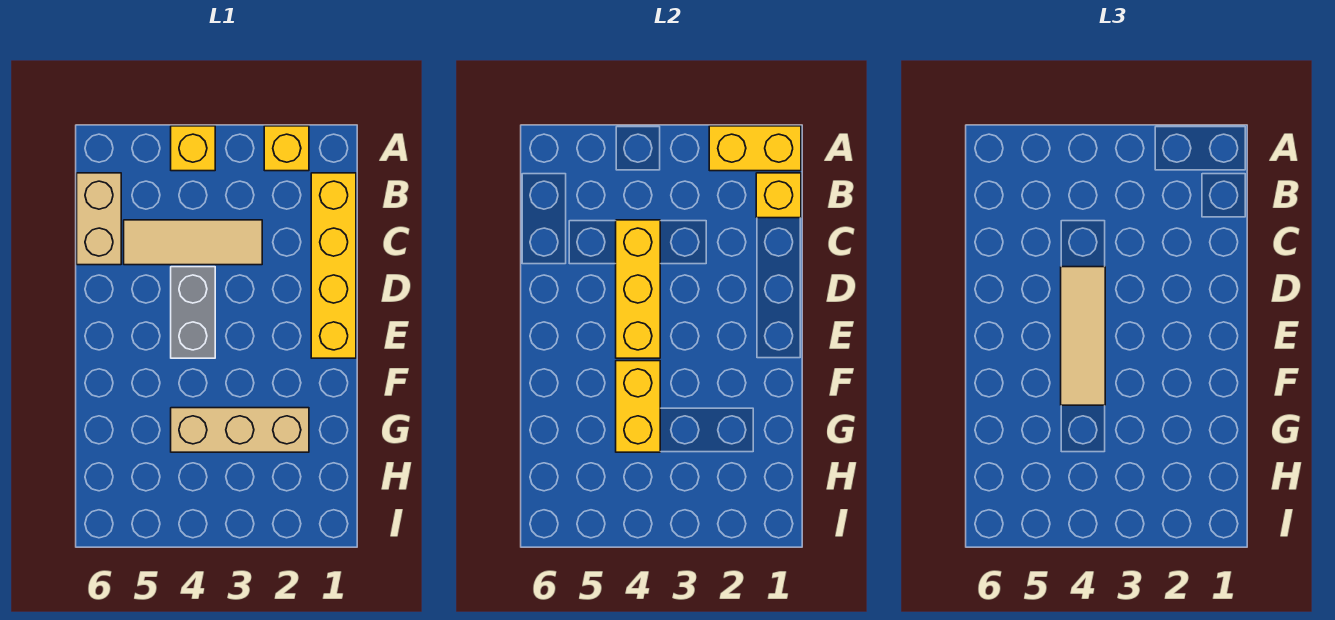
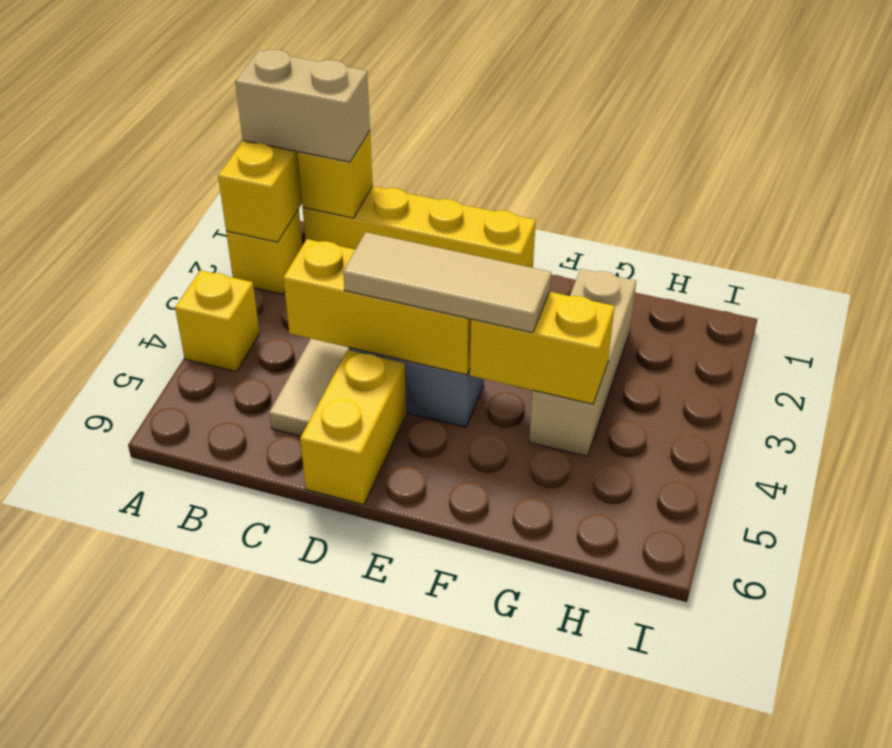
tan brick B6:C6 level 1 -> tan brick A1:B1 level 3
none -> yellow brick D5:D6 level 1

